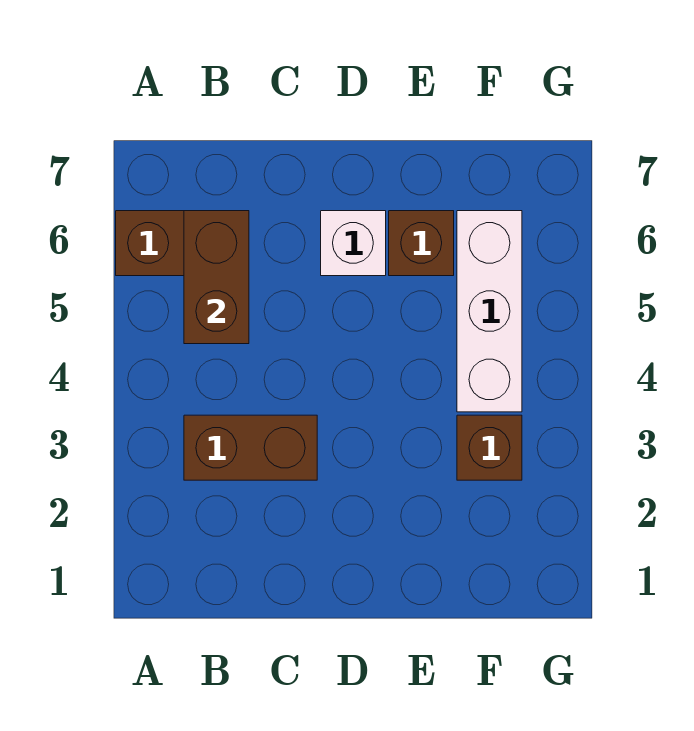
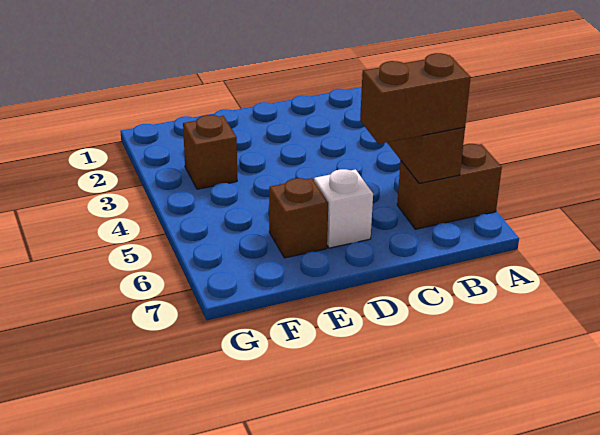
brown brick B3:C3 level 1 -> brown brick B6:C6 level 3
white brick F4:F6 level 1 -> none

